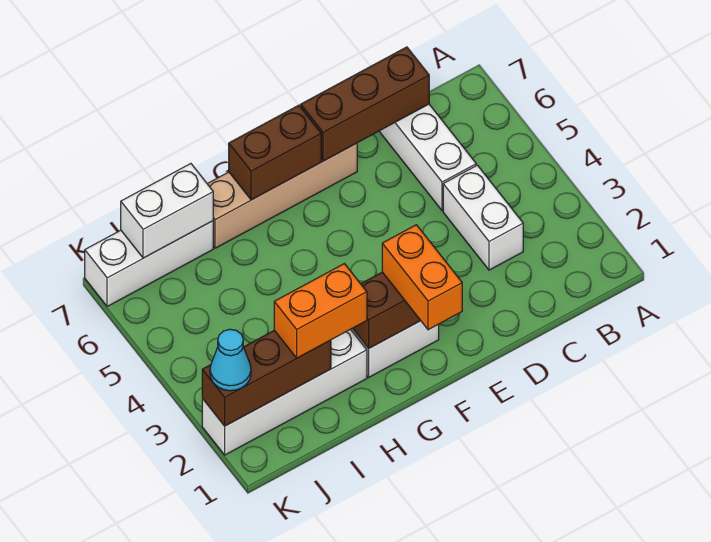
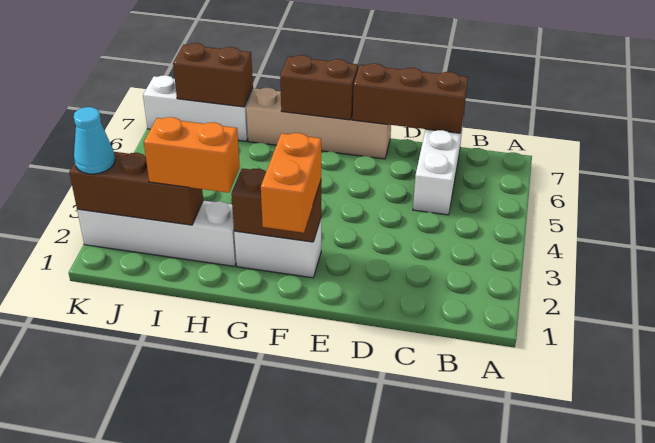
white brick C3:C4 level 1 -> none
white brick I7:J7 level 2 -> brown brick I7:J7 level 2

